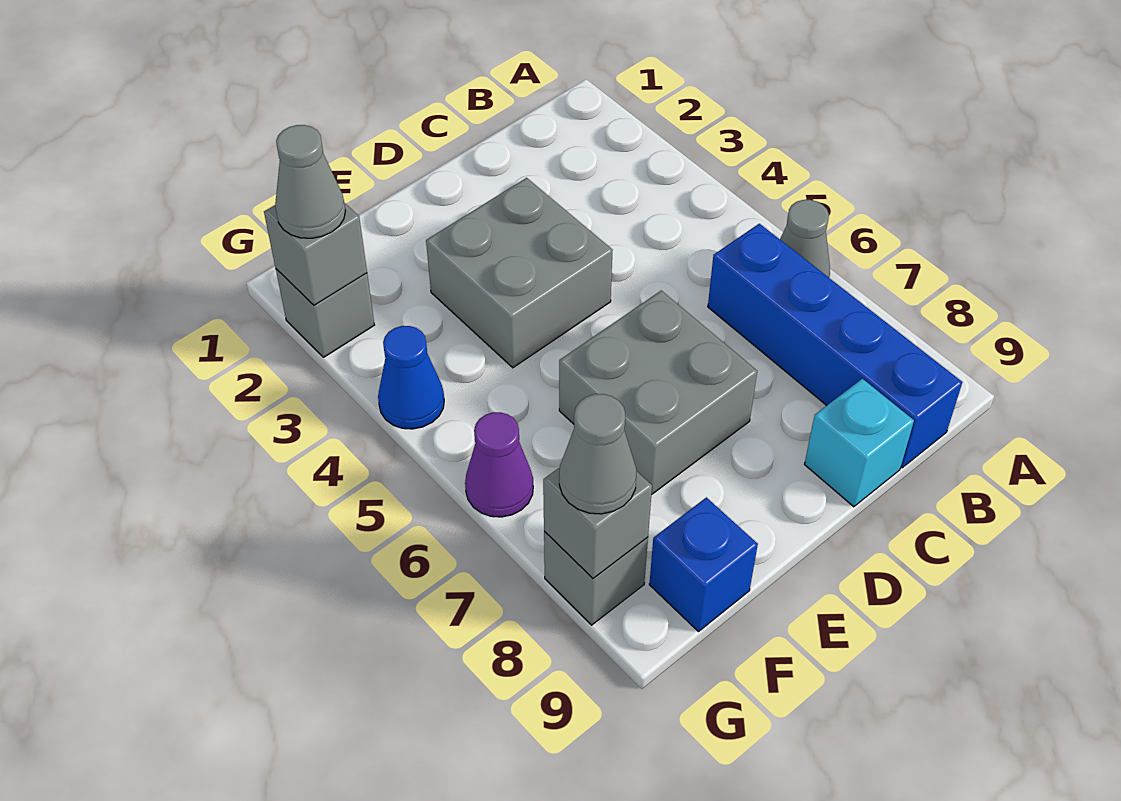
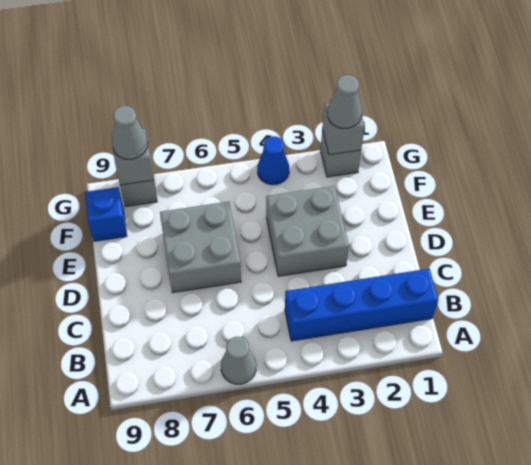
blue brick B6:B9 level 1 -> blue brick B1:B4 level 1
cyan brick C9 level 1 -> none
purple cone G6 level 1 -> none

